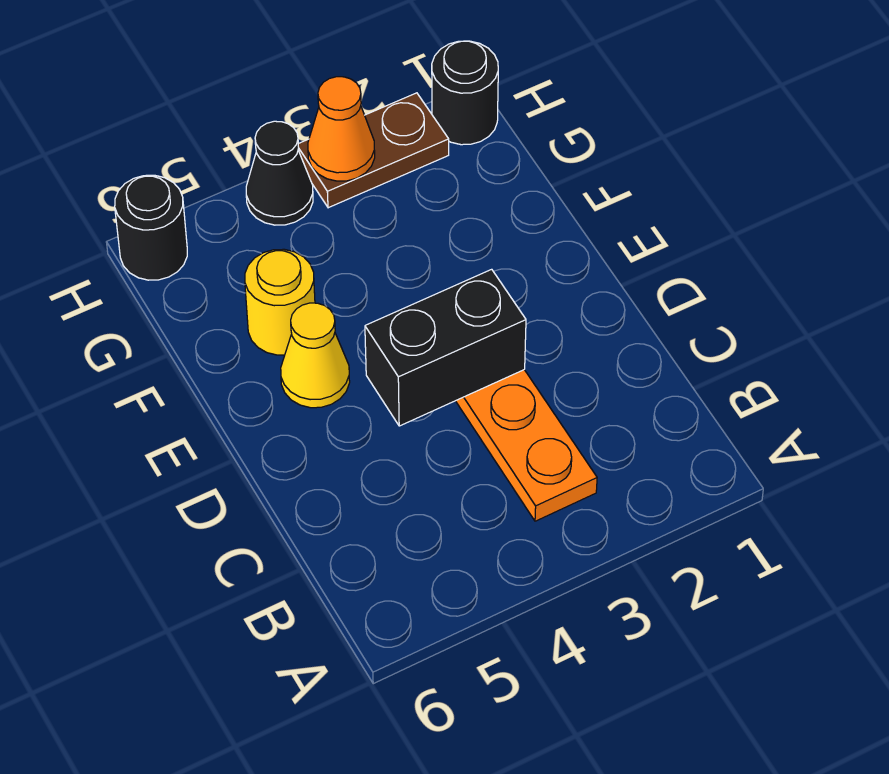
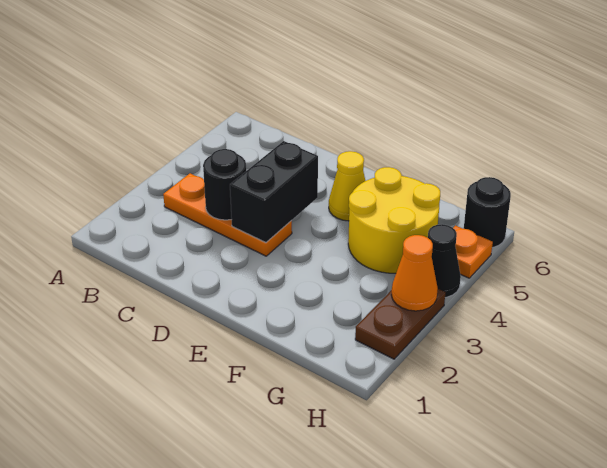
yellow round brick F5 level 1 -> yellow round brick F4:G5 level 1
black round brick H1 level 1 -> black round brick C3 level 2
none -> orange plate H5 level 1

